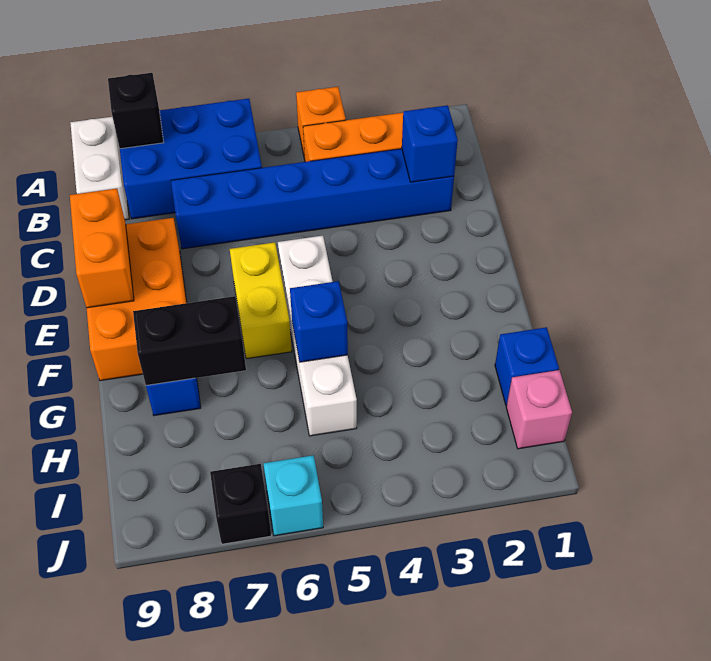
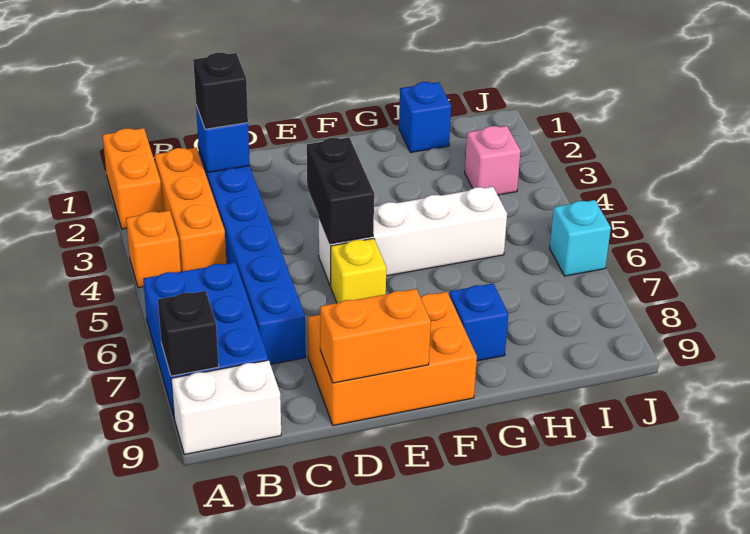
none -> orange brick A1:A2 level 1
yellow brick E6:F6 level 1 -> yellow brick E6 level 1
blue brick G5 level 2 -> none
black brick G7:G8 level 2 -> black brick E4:E5 level 2
pink brick I1 level 1 -> pink brick I3 level 1
black brick J7 level 1 -> black brick C2 level 3

